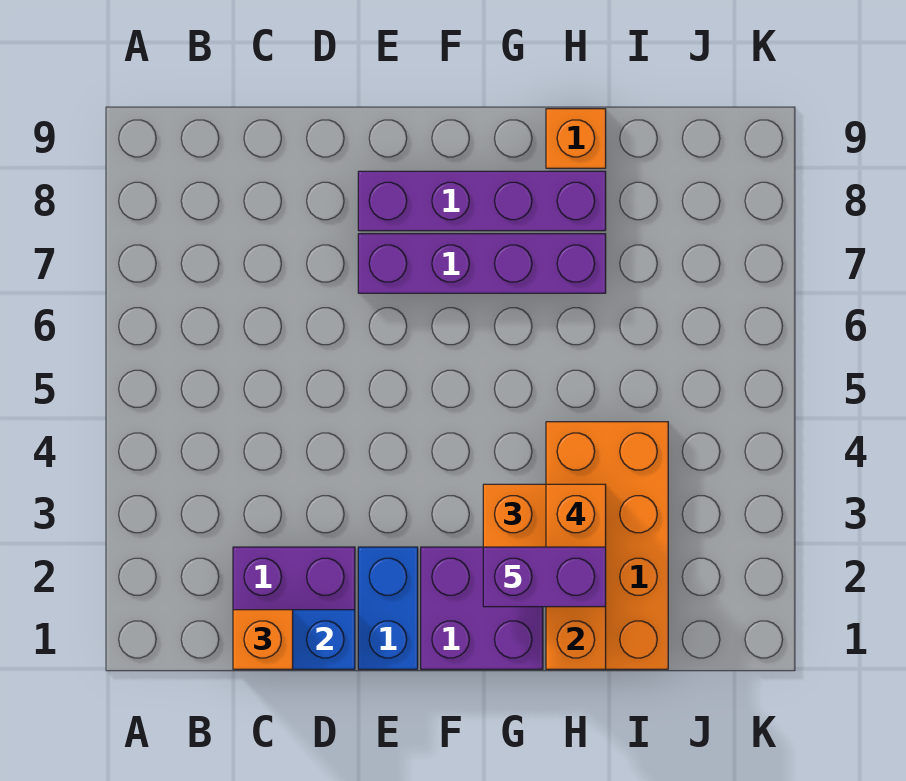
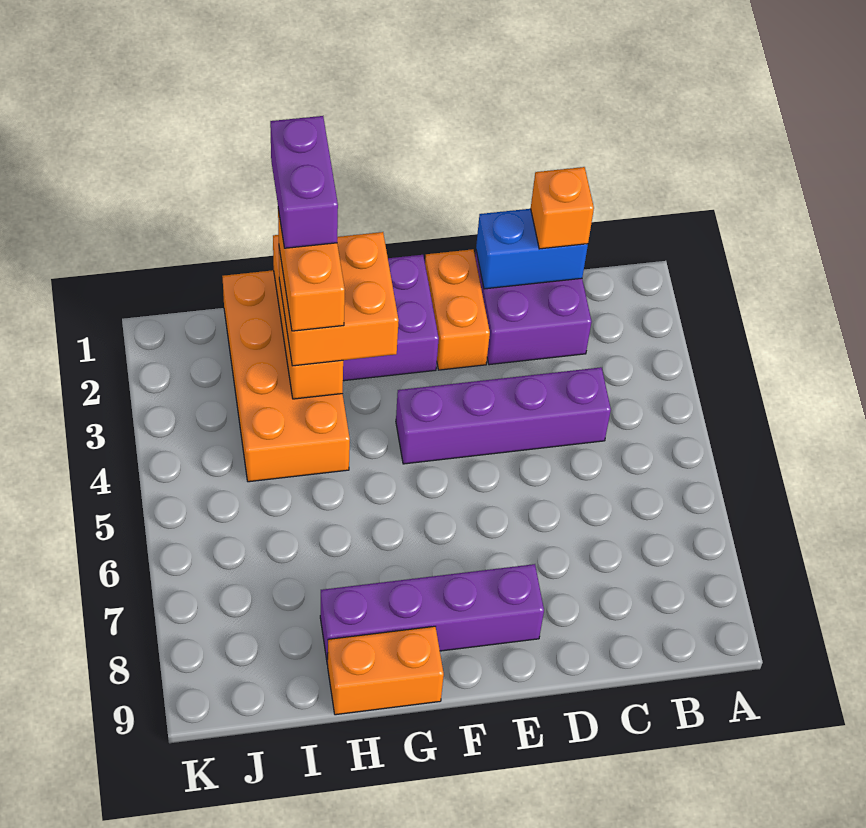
blue brick E1:E2 level 1 -> orange brick E1:E2 level 1
purple brick E7:H7 level 1 -> purple brick C4:F4 level 1
purple brick G2:H2 level 5 -> purple brick H1:H2 level 5
orange brick H9 level 1 -> orange brick G9:H9 level 1

